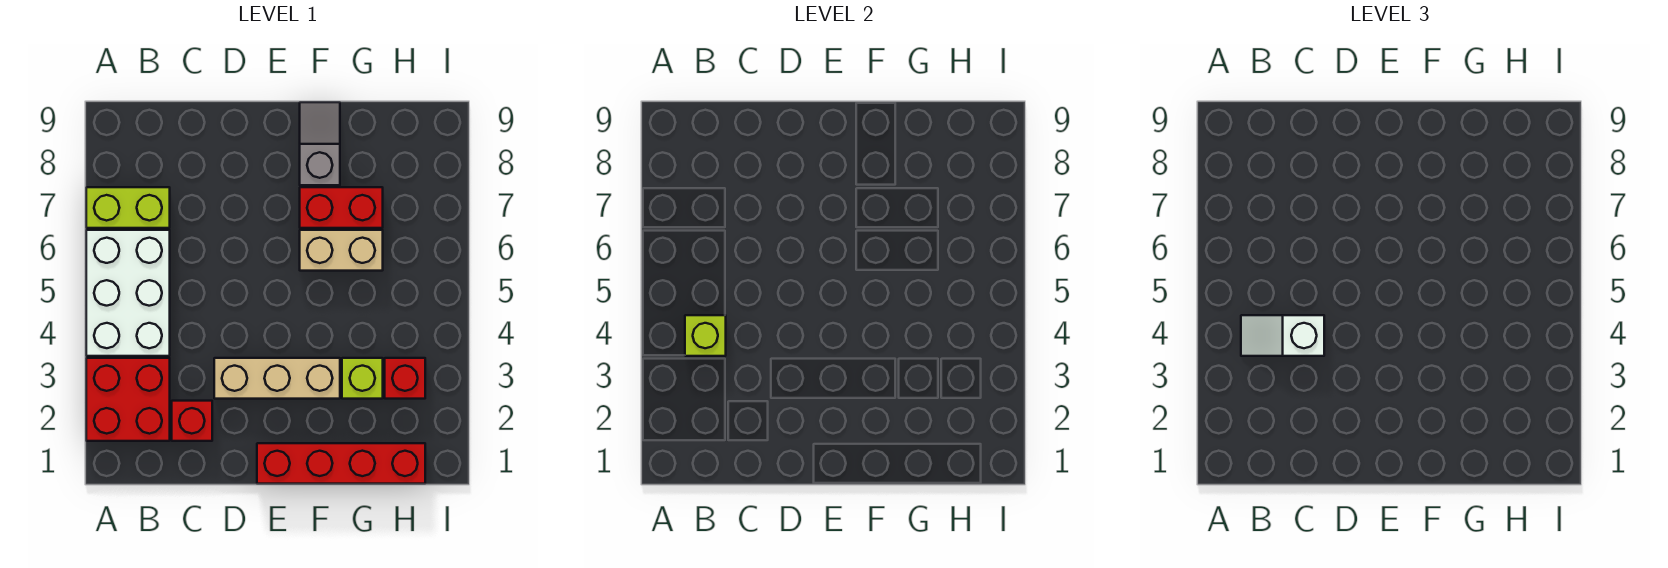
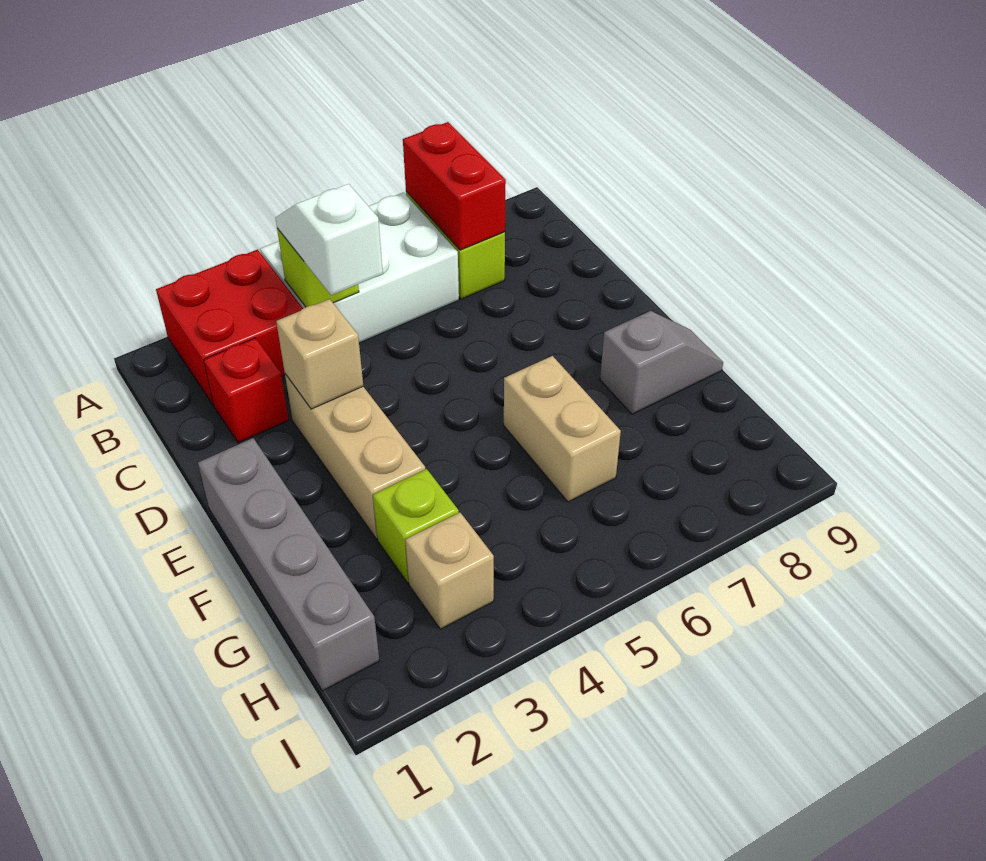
none -> tan brick D3 level 2
red brick E1:H1 level 1 -> grey brick E1:H1 level 1
red brick F7:G7 level 1 -> red brick A7:B7 level 2
red brick H3 level 1 -> tan brick H3 level 1

